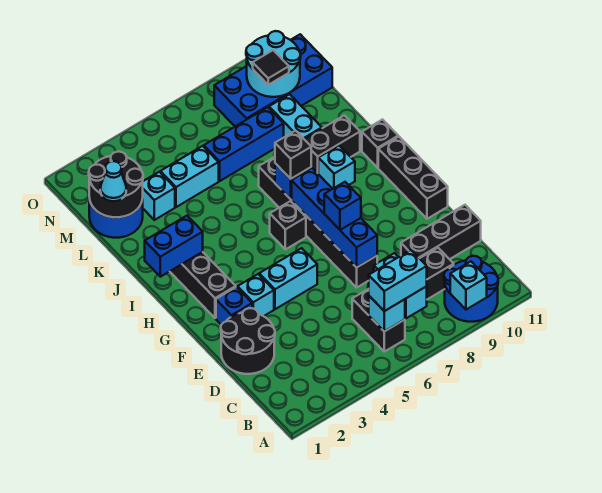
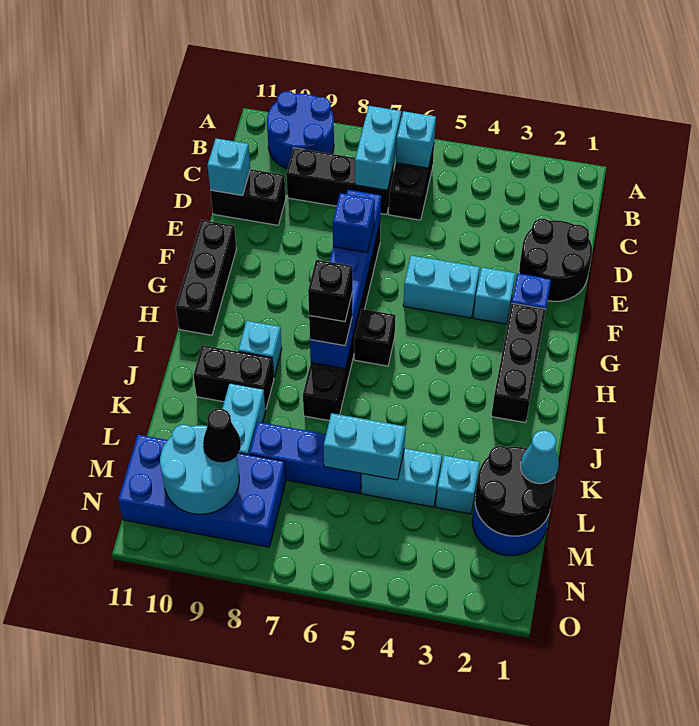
cyan brick A9 level 2 -> cyan brick D11 level 2
cyan brick B6:B7 level 3 -> cyan brick L5:L6 level 2
black brick D9:D11 level 1 -> black brick D10:D11 level 1
blue brick I1:I2 level 2 -> none
black brick I11 level 1 -> black brick I7 level 4
black tile M9 level 3 -> black cone M9 level 3

